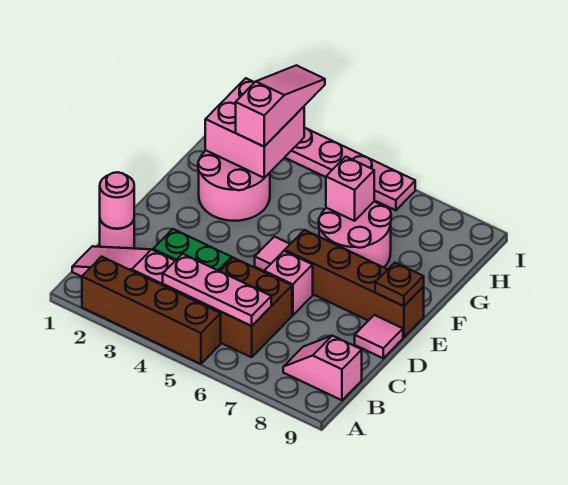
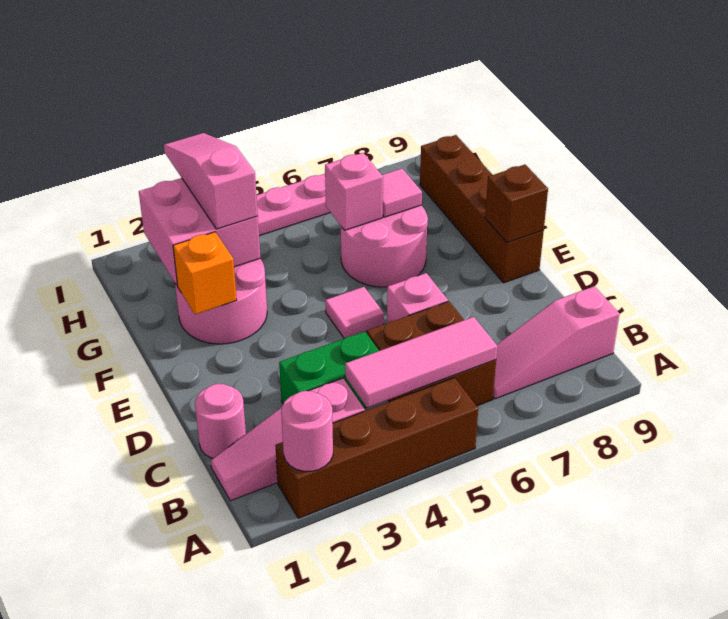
pink plate B4:B6 level 2 -> pink tile B4:B6 level 2
pink slope B8:B9 level 1 top 9 -> pink slope B7:B9 level 1 top 9
pink round brick C1 level 2 -> pink round brick A2 level 2
pink tile D9 level 1 -> pink tile G7 level 2
brown brick E6:E9 level 1 -> brown brick E9:H9 level 1
brown plate E9 level 2 -> brown brick E9 level 2
none -> orange brick F2 level 2

